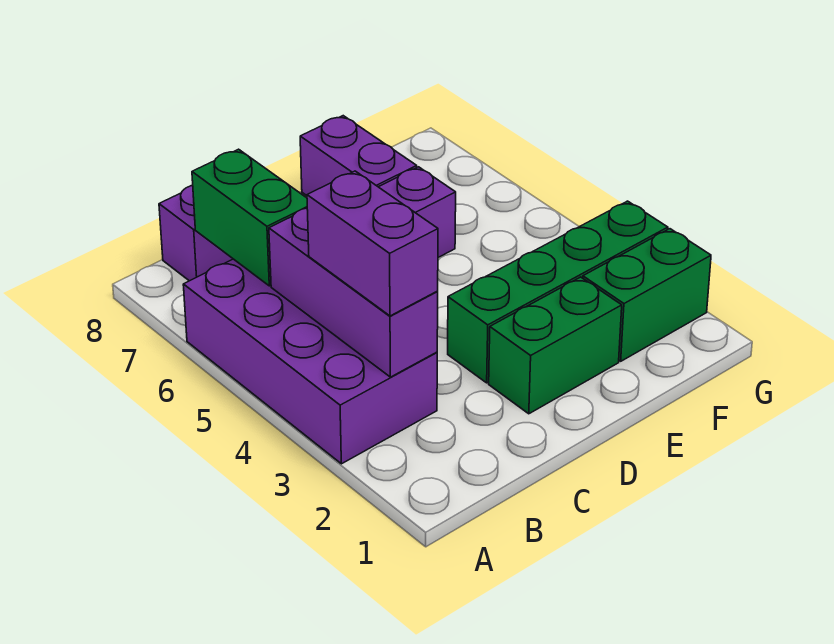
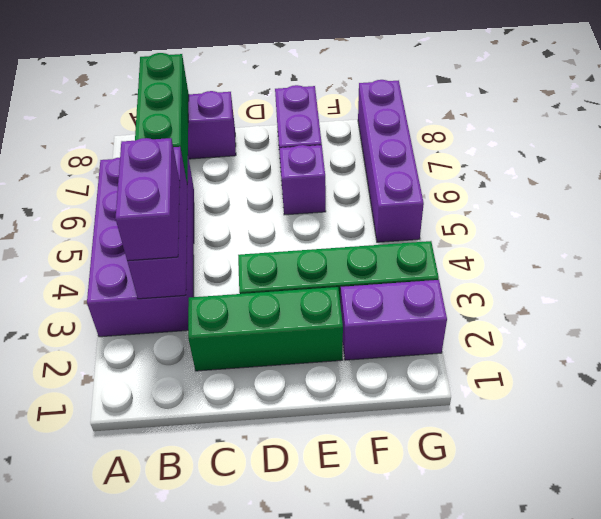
green brick B6:B7 level 2 -> green brick B6:B8 level 2
green brick D2:E2 level 1 -> green brick C2:E2 level 1
green brick F2:G2 level 1 -> purple brick F2:G2 level 1
none -> purple brick G5:G8 level 1

